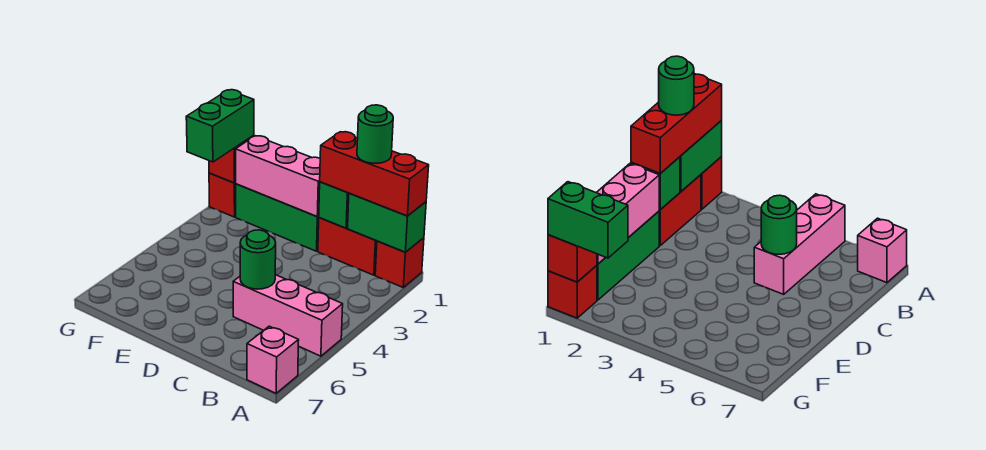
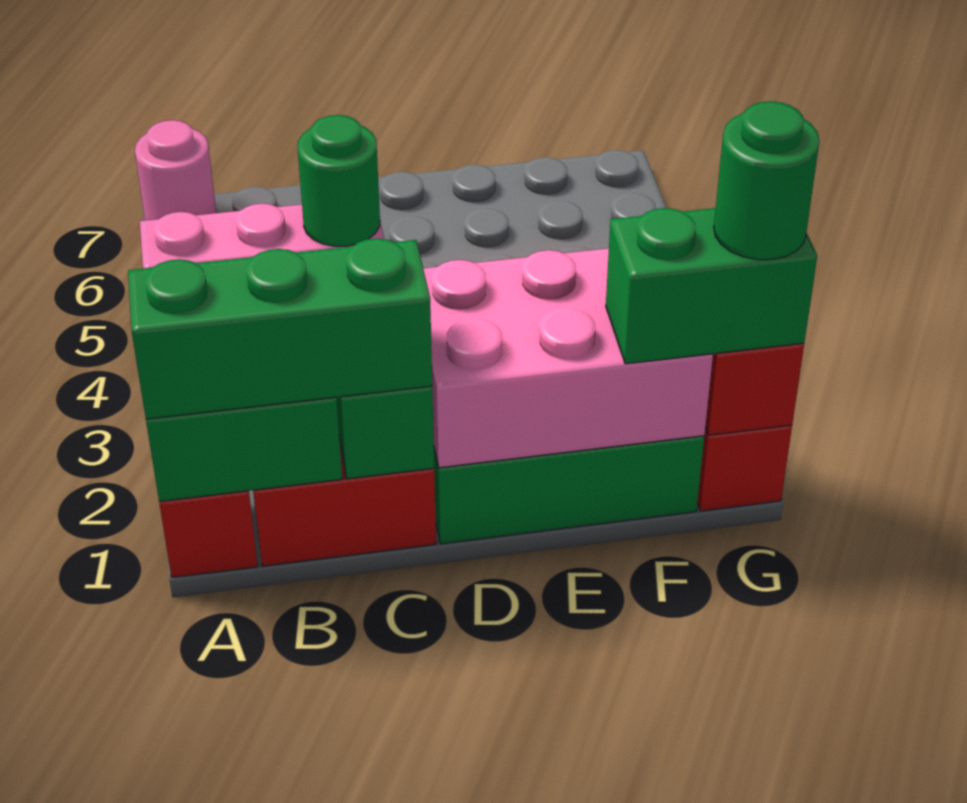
red brick A1:C1 level 3 -> green brick A1:C1 level 3
pink brick A7 level 1 -> pink round brick A7 level 1
green round brick B1 level 4 -> green round brick G1 level 4
pink brick D1:F1 level 2 -> pink brick D1:F2 level 2
green brick G1:G2 level 3 -> green brick F1:G1 level 3

